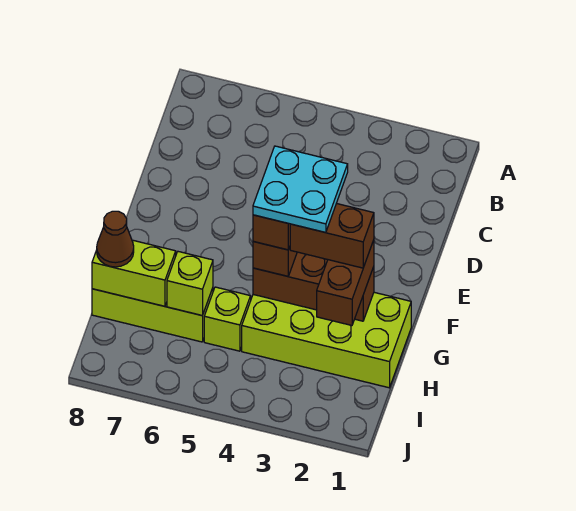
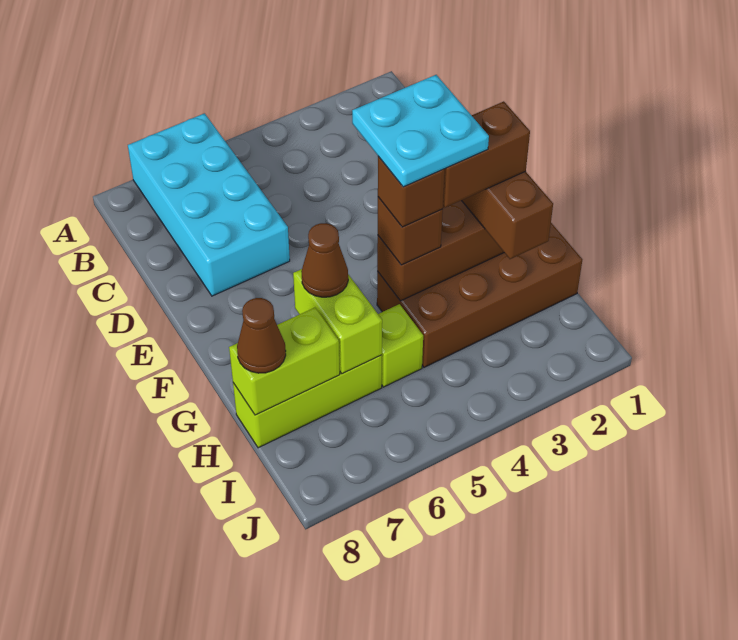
none -> cyan brick A6:D7 level 1
lime brick G1:H4 level 1 -> brown brick G1:H4 level 1
none -> brown cone G6 level 3
lime brick H6 level 2 -> lime brick G6:H6 level 2

